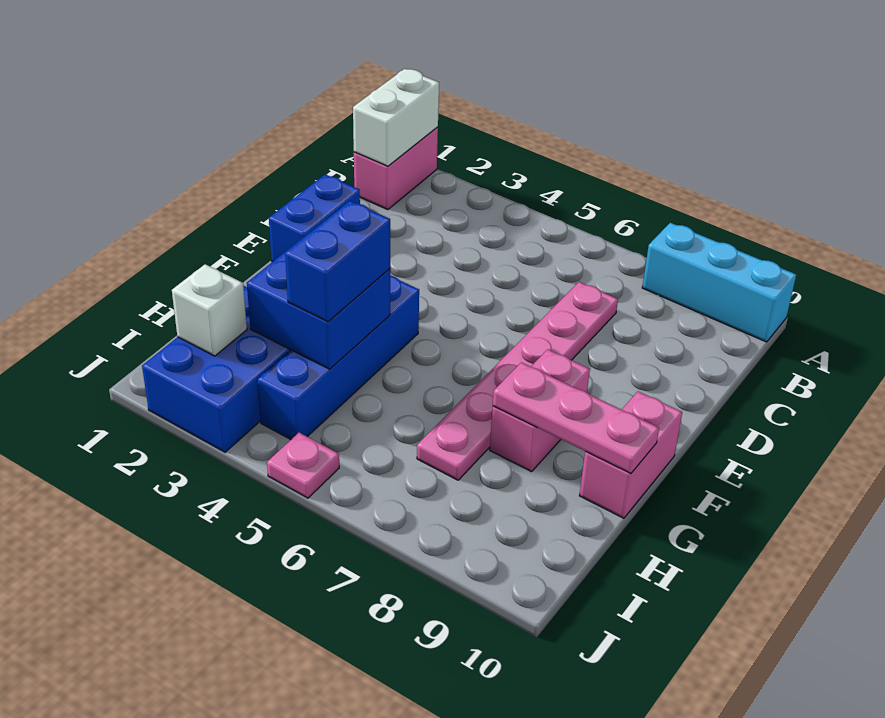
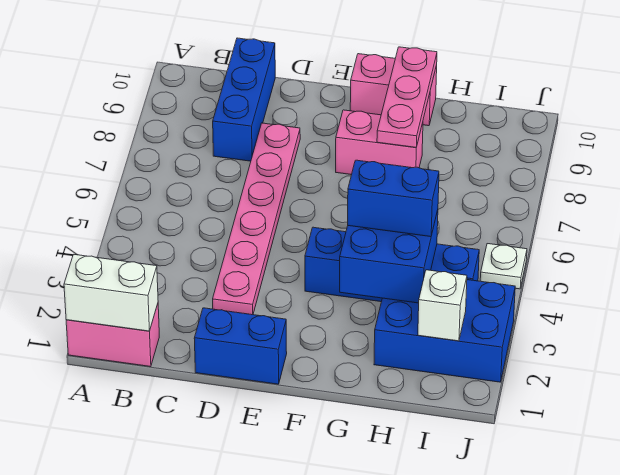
cyan brick A8:A10 level 1 -> none
pink plate C7:H7 level 1 -> pink plate D3:D8 level 1
none -> blue brick C8:C10 level 1
pink plate J5 level 1 -> white plate J5 level 1

